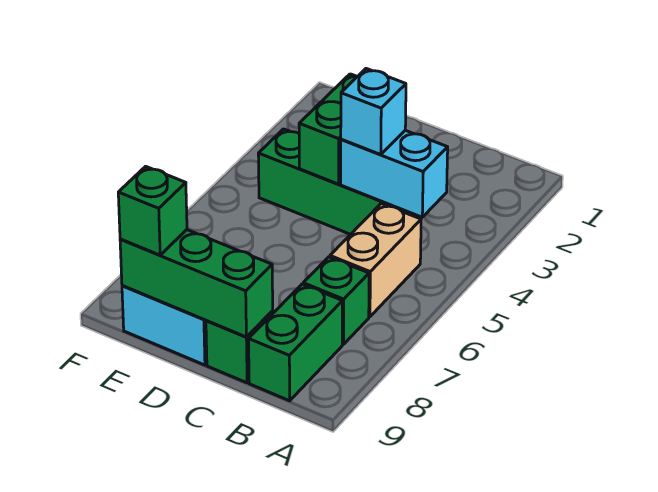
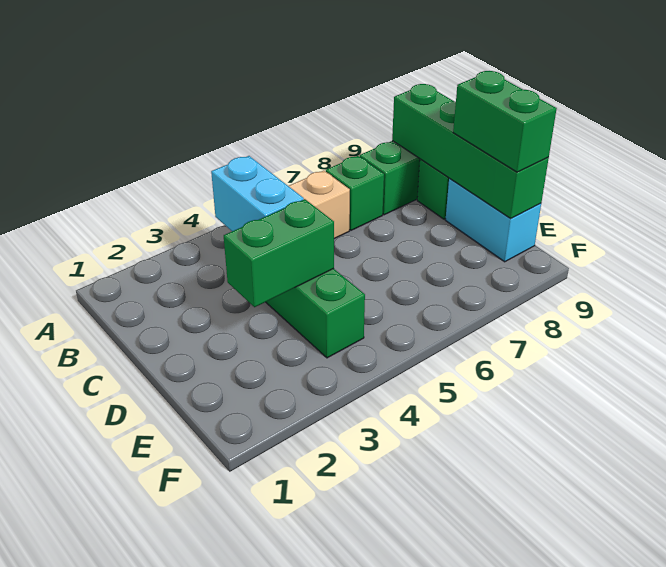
cyan brick C4 level 3 -> none
green brick C9:E9 level 2 -> green brick B9:E9 level 2
green brick E9 level 3 -> green brick D9:E9 level 3

